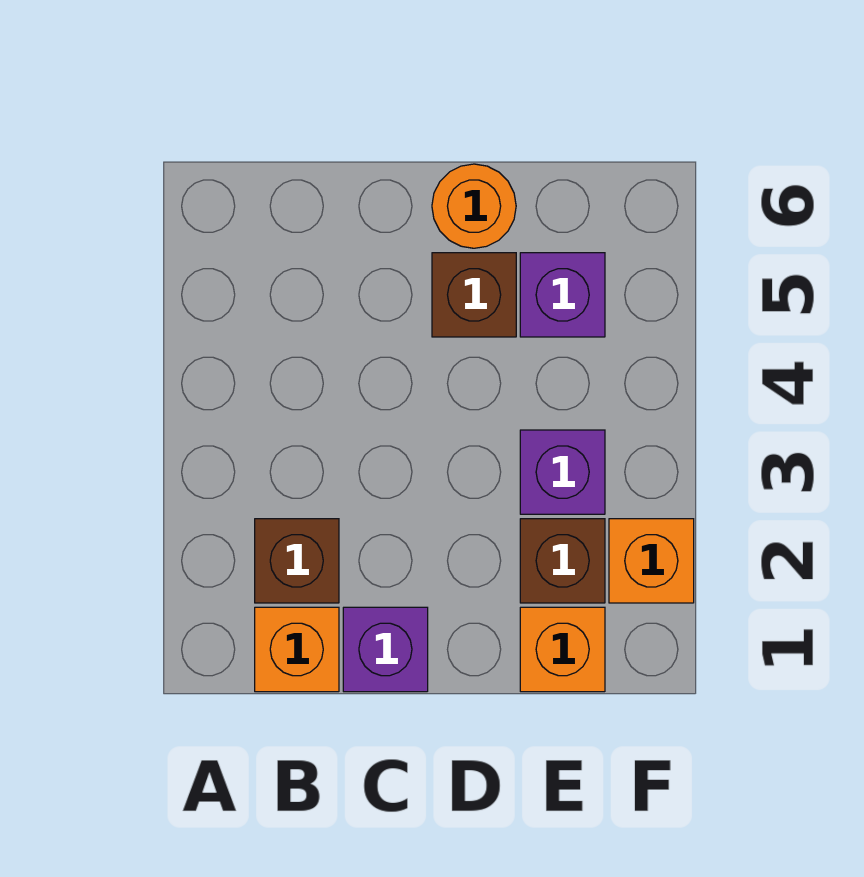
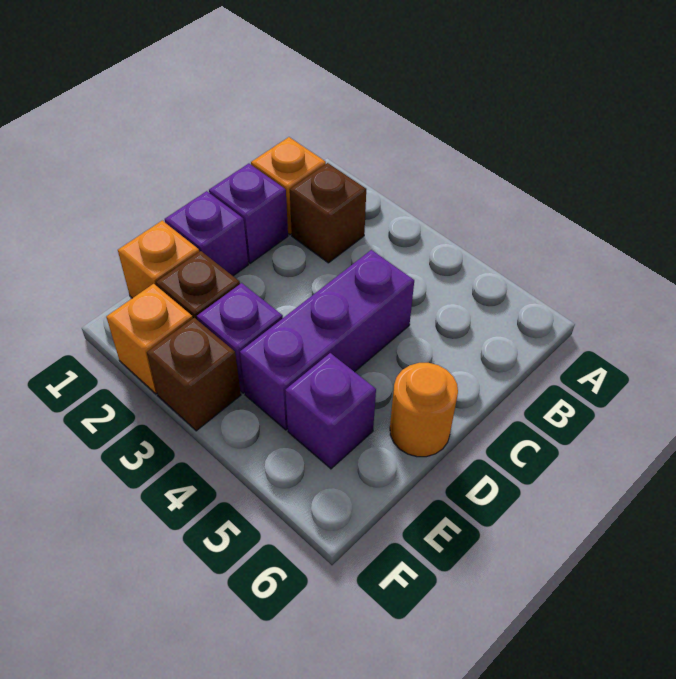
none -> purple brick C4:E4 level 1
none -> purple brick D1 level 1
brown brick D5 level 1 -> brown brick F3 level 1

